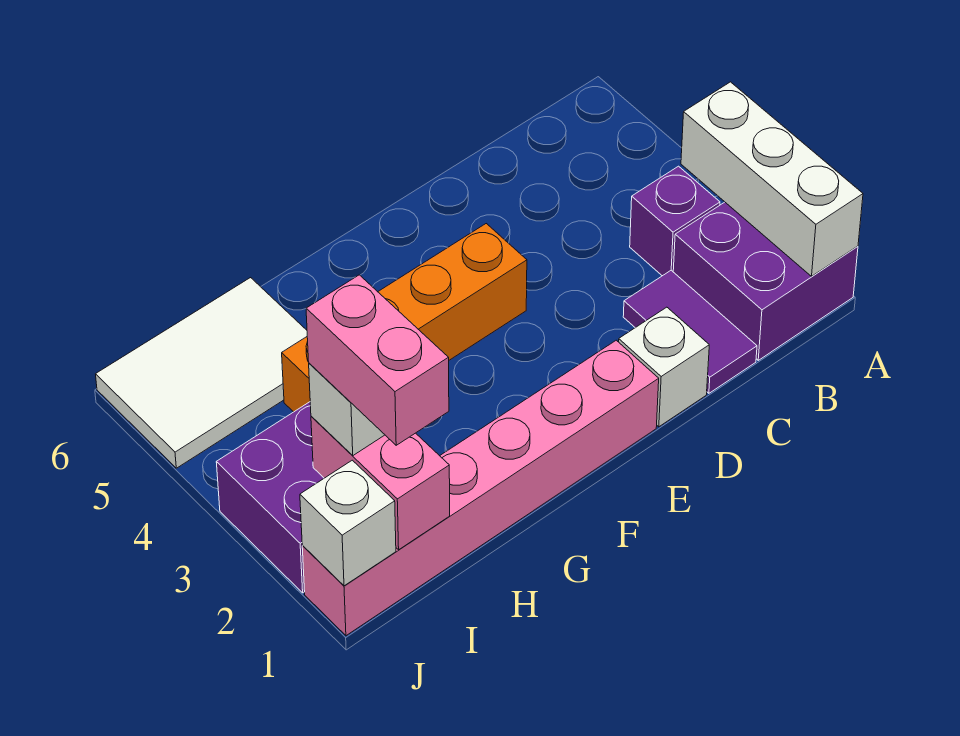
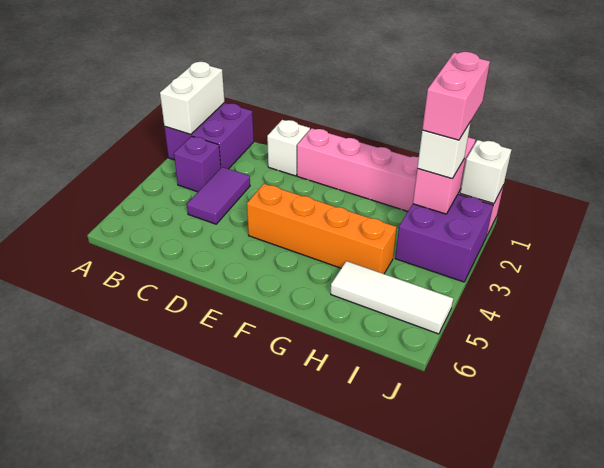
white brick A1:A3 level 2 -> white brick A1:A2 level 2
purple tile C1:C2 level 1 -> purple tile C3:C4 level 1
white tile H5:J6 level 1 -> white tile H5:J5 level 1

